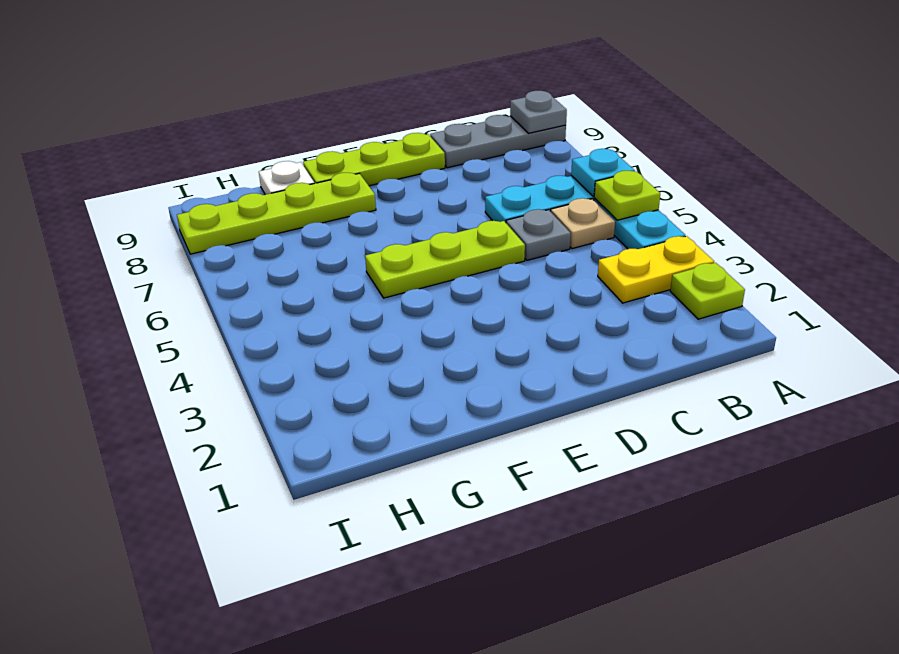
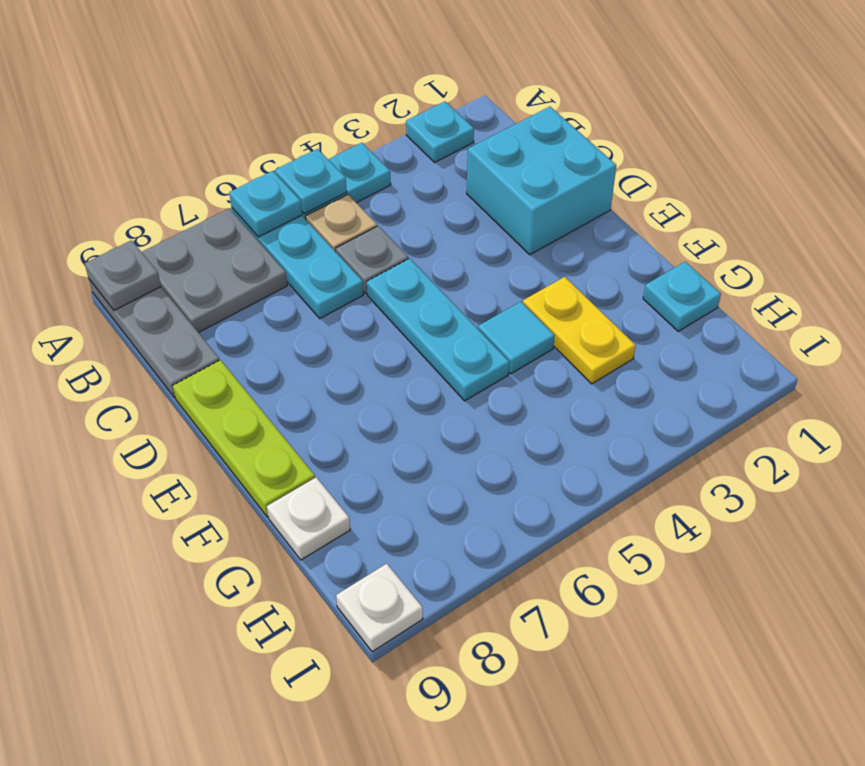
lime plate A2 level 1 -> cyan plate A2 level 1
yellow plate A3:B3 level 1 -> yellow plate F3:G3 level 1
lime plate A5 level 2 -> cyan plate A5 level 2
none -> grey plate A7:B8 level 1
none -> cyan brick C1:D2 level 1
lime plate D5:F5 level 1 -> cyan plate D5:F5 level 1
none -> cyan tile F4 level 1
lime plate F8:I8 level 1 -> none
none -> cyan plate G1 level 1
none -> white plate I9 level 1

